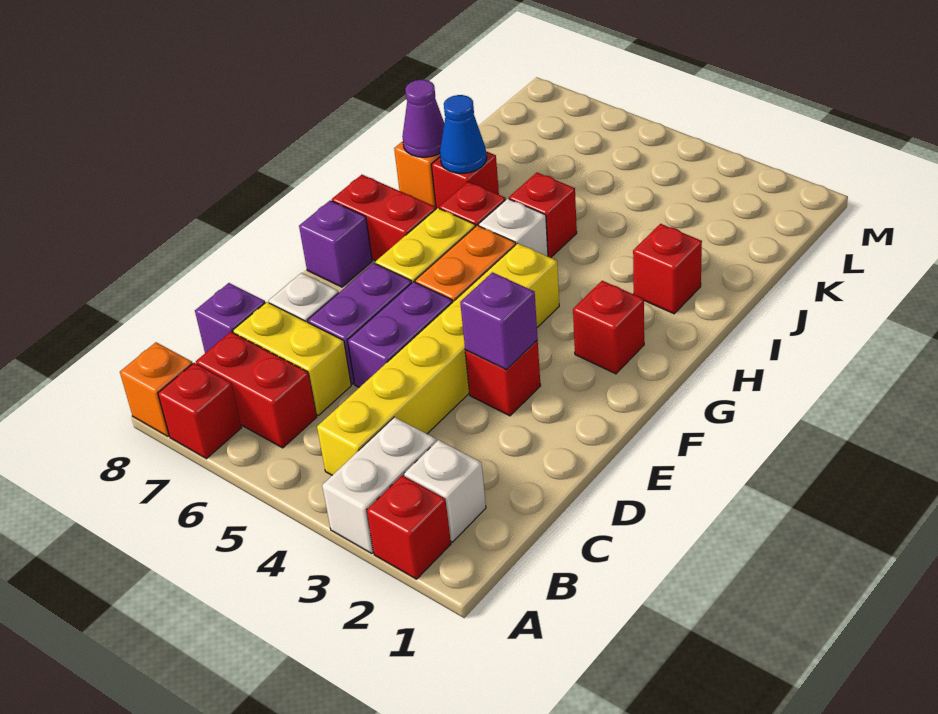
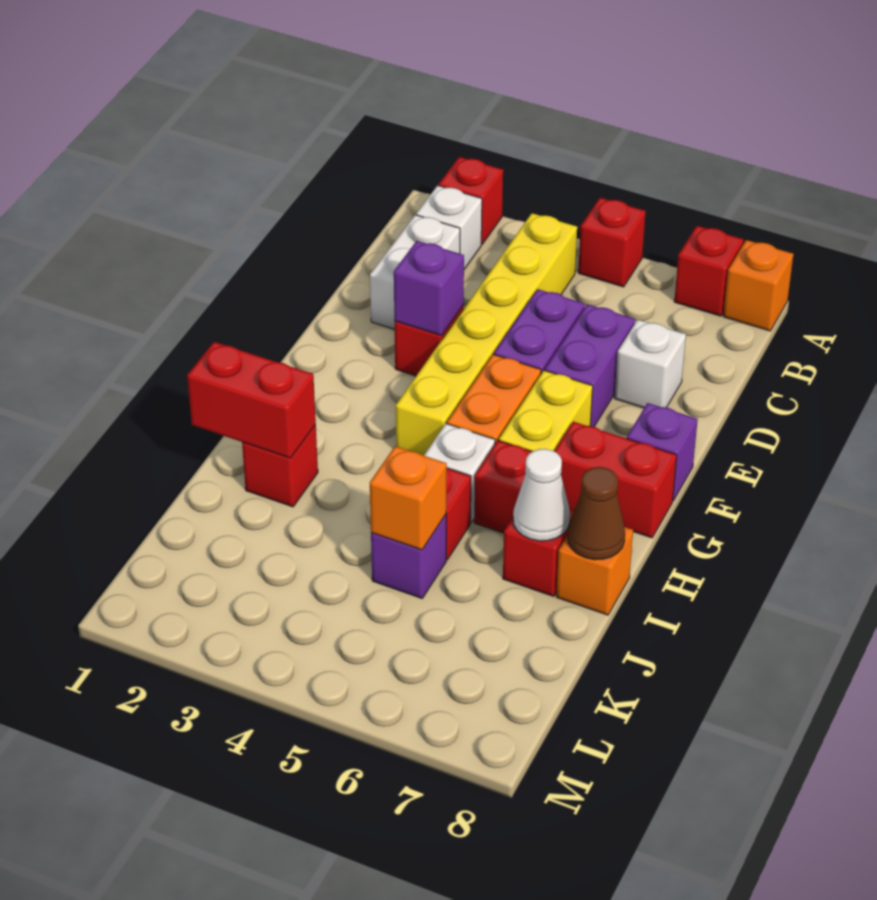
white brick A3:B3 level 1 -> white brick C2:D2 level 1
red brick B6:B7 level 1 -> red brick I1:I2 level 2
yellow brick C6:C7 level 1 -> none
purple brick C8 level 1 -> purple brick J5 level 1
red brick G2 level 1 -> red brick A5 level 1
blue cone I7 level 2 -> white cone I7 level 2
purple cone I8 level 2 -> brown cone I8 level 2
none -> orange brick J5 level 2

